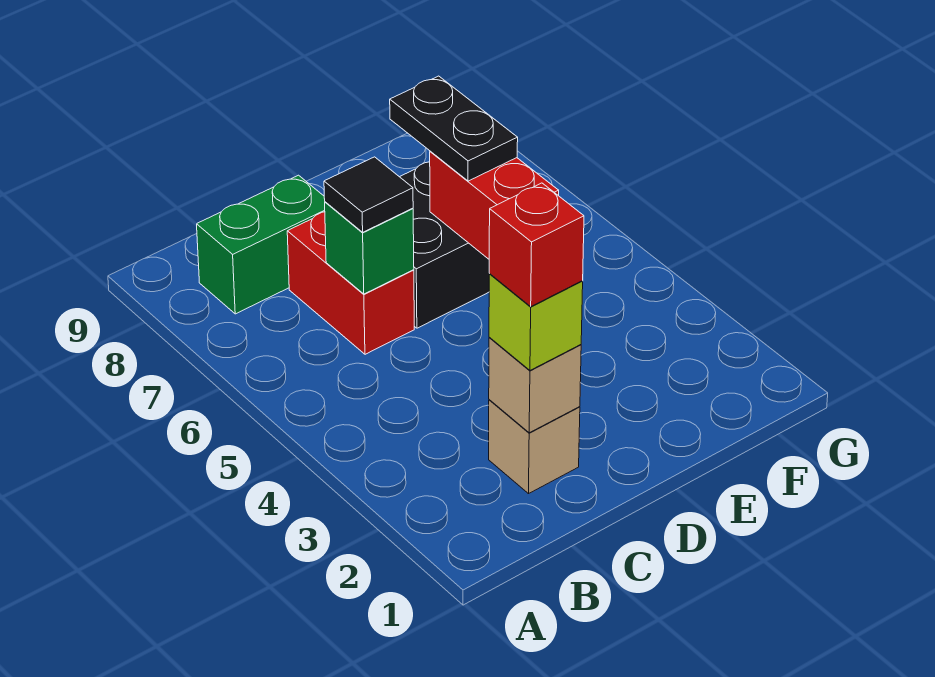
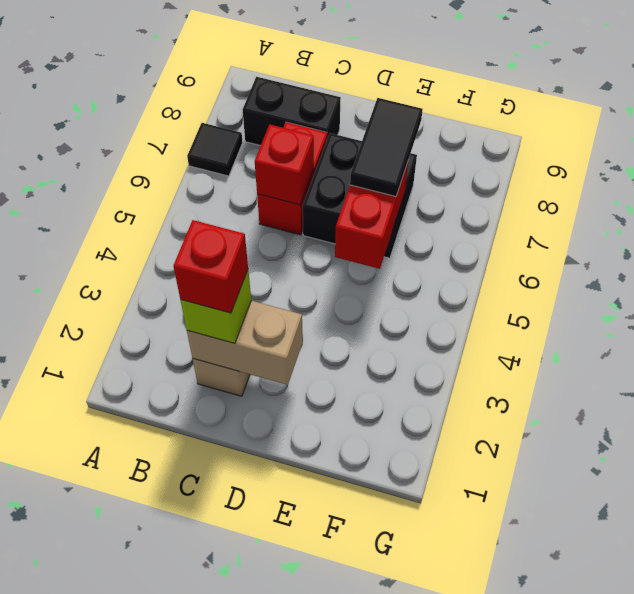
green brick B8:C8 level 1 -> black brick B8:C8 level 1
tan brick C2 level 2 -> tan brick C2:D2 level 2
green brick C6 level 2 -> red brick C6 level 2
black tile C6 level 3 -> black tile A7 level 1
black plate E6:E7 level 3 -> black tile E6:E7 level 3

